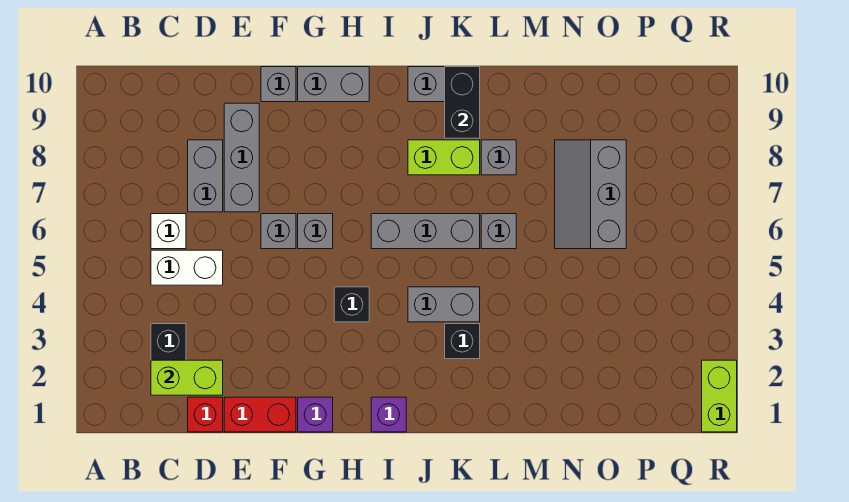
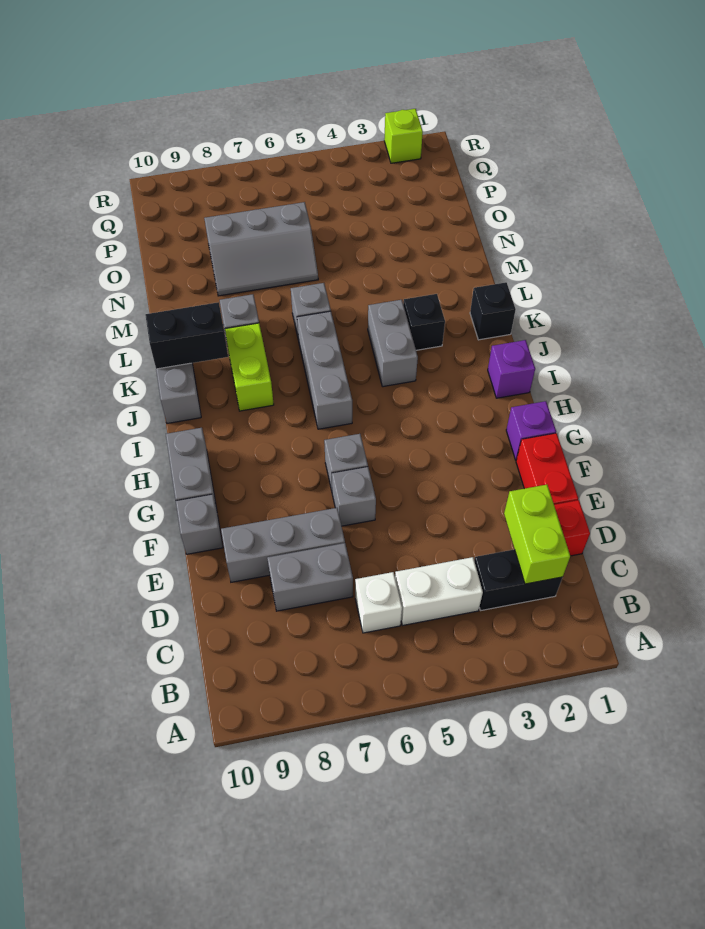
white brick C5:D5 level 1 -> white brick C4:C5 level 1
black brick H4 level 1 -> black brick K1 level 1
lime brick R1:R2 level 1 -> lime brick R2 level 1

